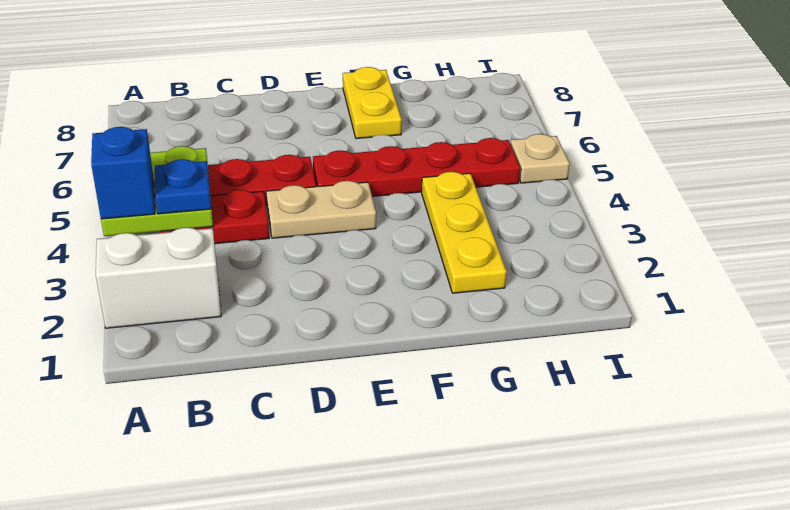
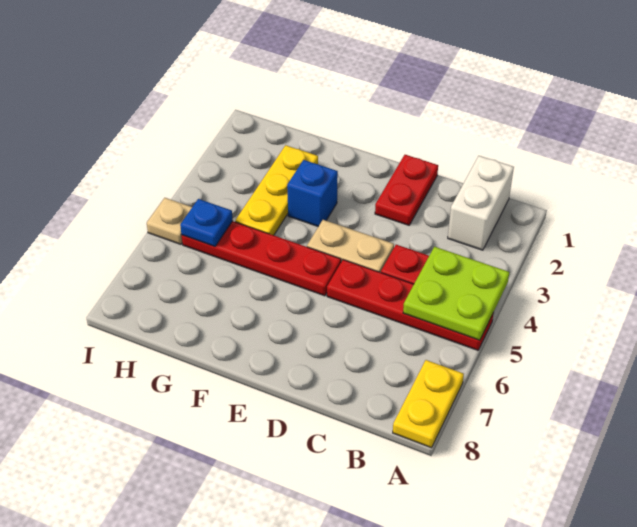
white brick A2:B2 level 1 -> white brick B1:B2 level 1
blue brick A4 level 3 -> blue brick F3 level 1
blue plate B4 level 3 -> blue plate H5 level 2
none -> red plate D1:D2 level 1
yellow plate F7:F8 level 1 -> yellow plate A7:A8 level 1

